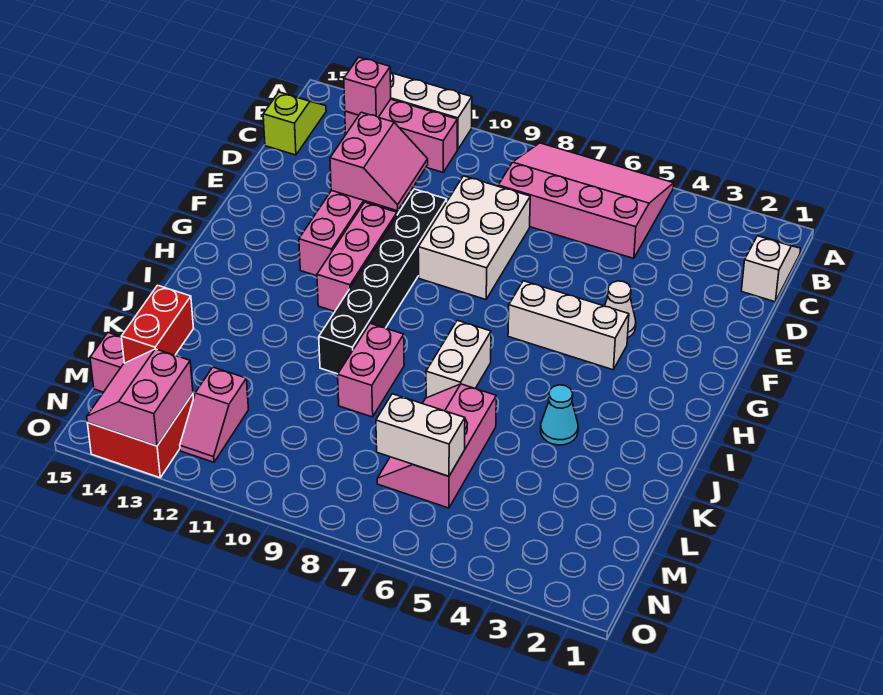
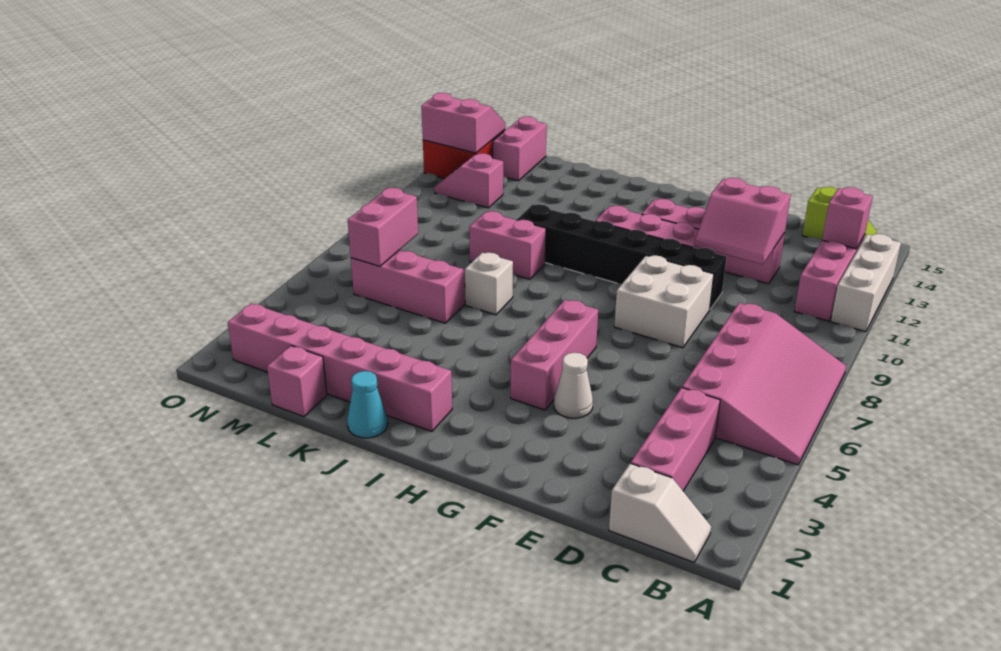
none -> pink brick C2:C4 level 1
white brick D8:F9 level 1 -> white brick E8:F9 level 1
white brick G4:G6 level 1 -> pink brick G4:G6 level 1
none -> pink brick I2:N2 level 1
white brick I7:J7 level 1 -> white brick J7 level 1
cyan cone J4 level 1 -> cyan cone J1 level 1
none -> pink brick L1 level 1
red brick L14:M14 level 2 -> none
white brick M6:M7 level 2 -> pink brick M6:M7 level 2

